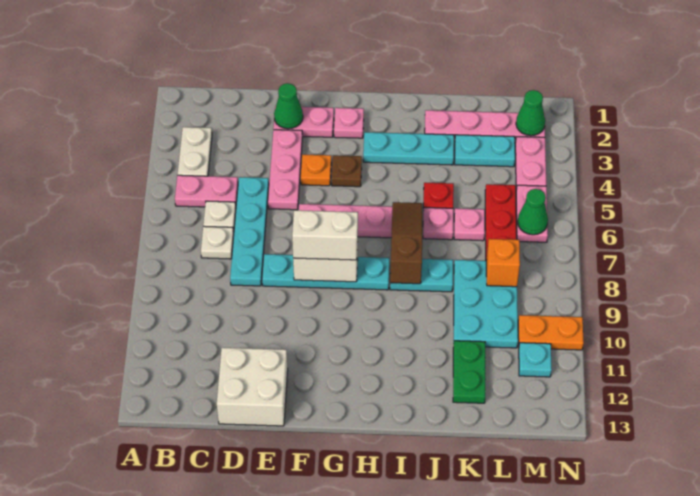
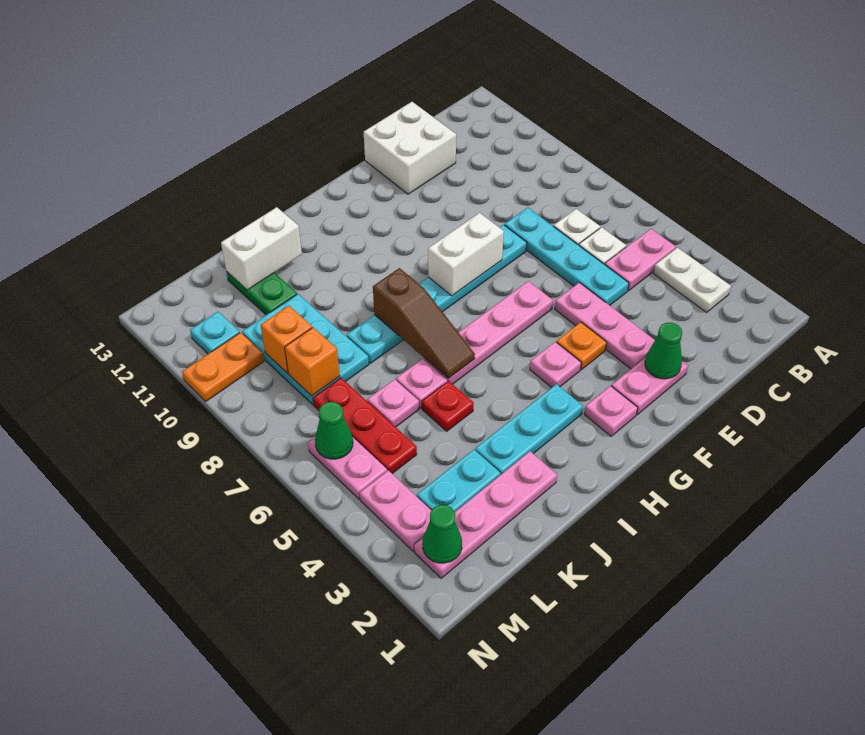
white brick F8:G8 level 3 -> white brick J12:K12 level 2
brown plate G4 level 1 -> pink plate G4 level 1
none -> orange brick L9 level 2

